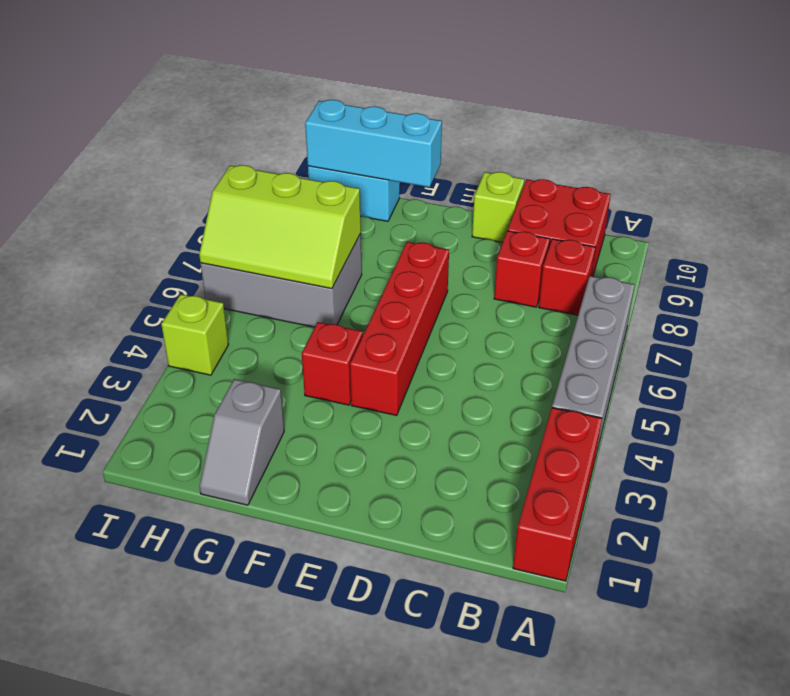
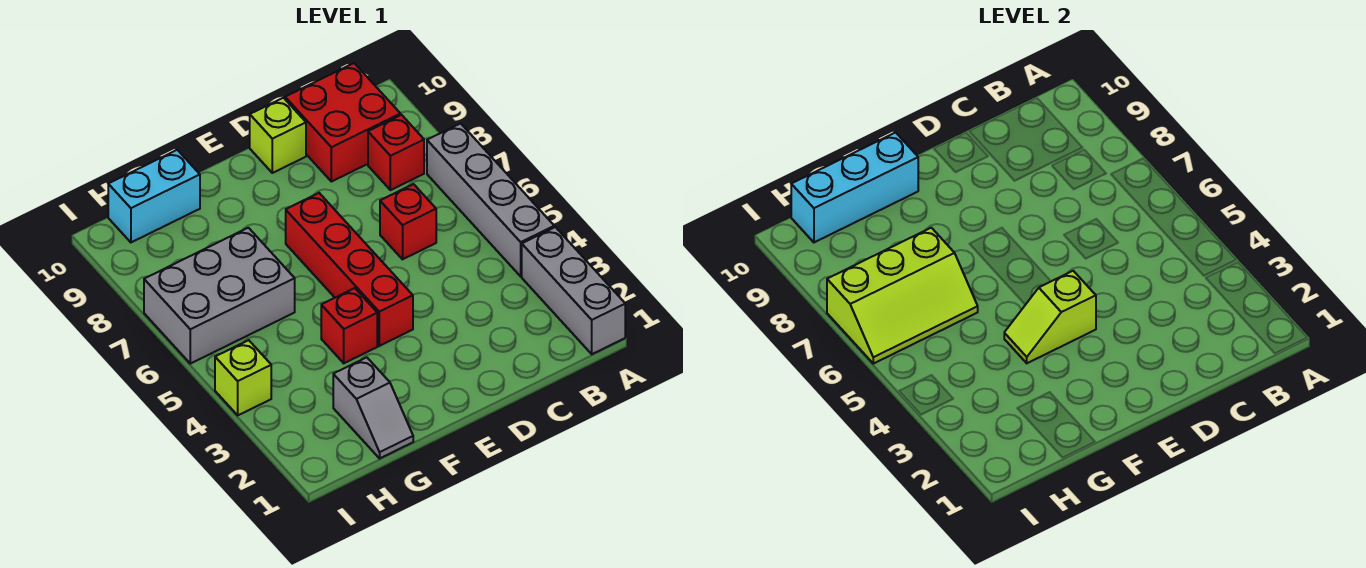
red brick A1:A3 level 1 -> grey brick A1:A3 level 1
red brick C8 level 1 -> red brick C6 level 1
none -> lime slope E4:F4 level 2 top E

